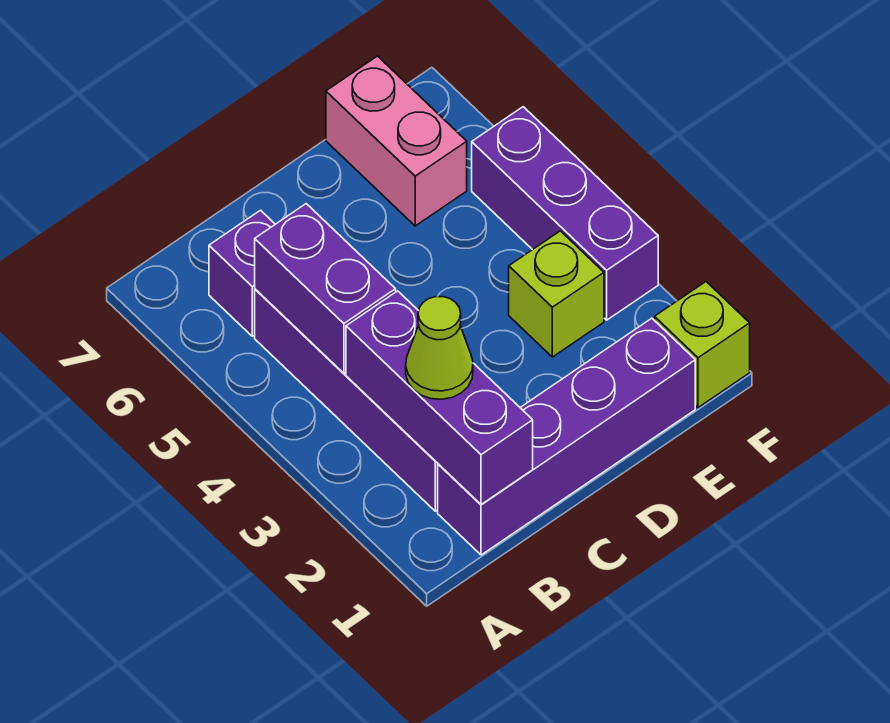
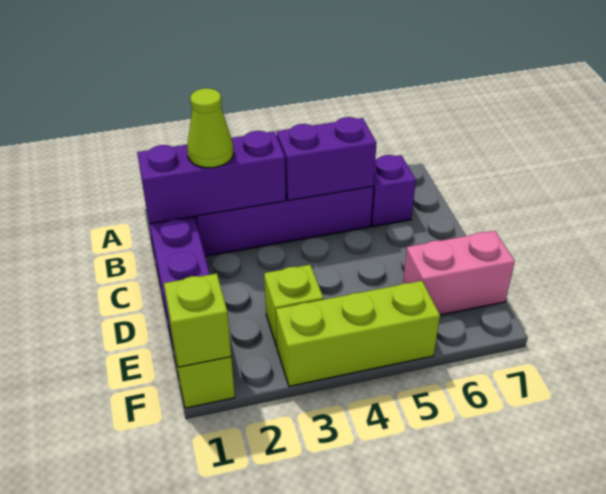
none -> lime brick F1 level 2
purple brick F3:F5 level 1 -> lime brick F3:F5 level 1

